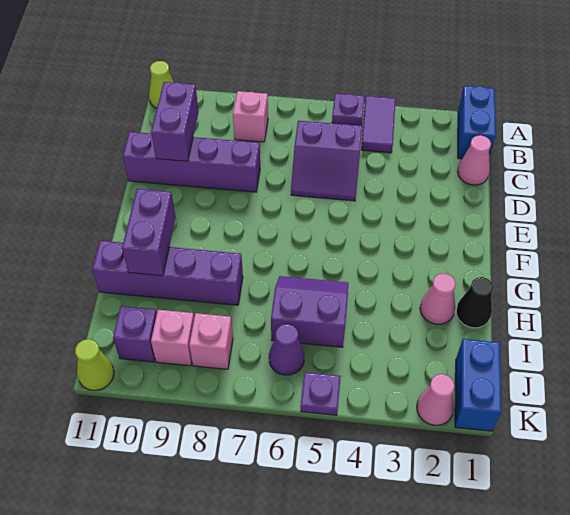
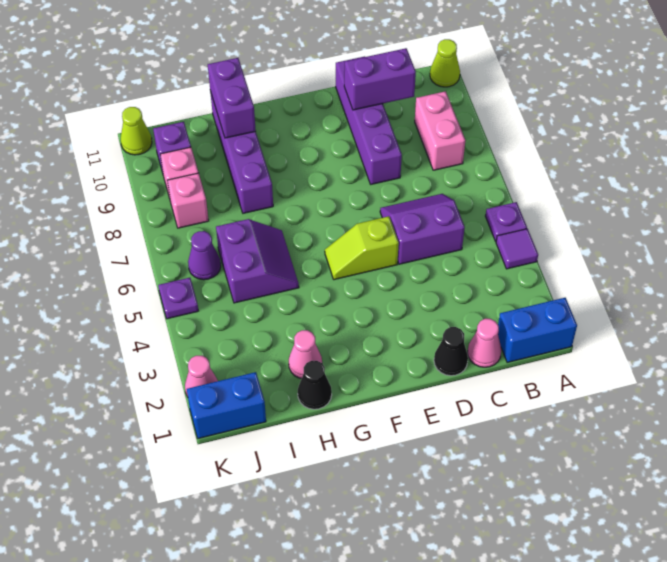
purple tile A4:B4 level 1 -> purple tile A4 level 1
pink brick B8 level 1 -> pink brick B8:B9 level 1
purple slope C5:D6 level 1 top C -> purple slope C5:D6 level 1 top 5
none -> black cone D1 level 1
none -> lime slope E5:F5 level 1 top E
purple brick G10:H10 level 2 -> purple brick H10:H11 level 2

